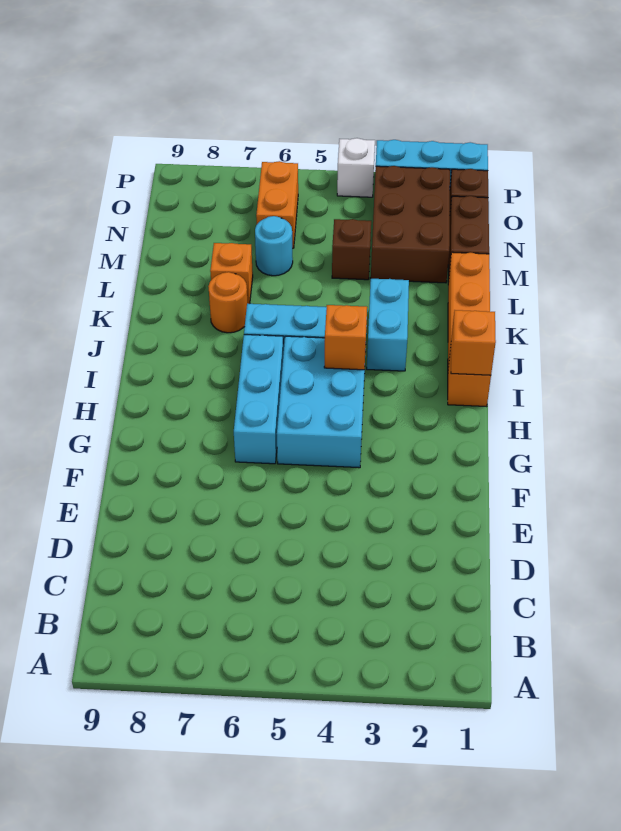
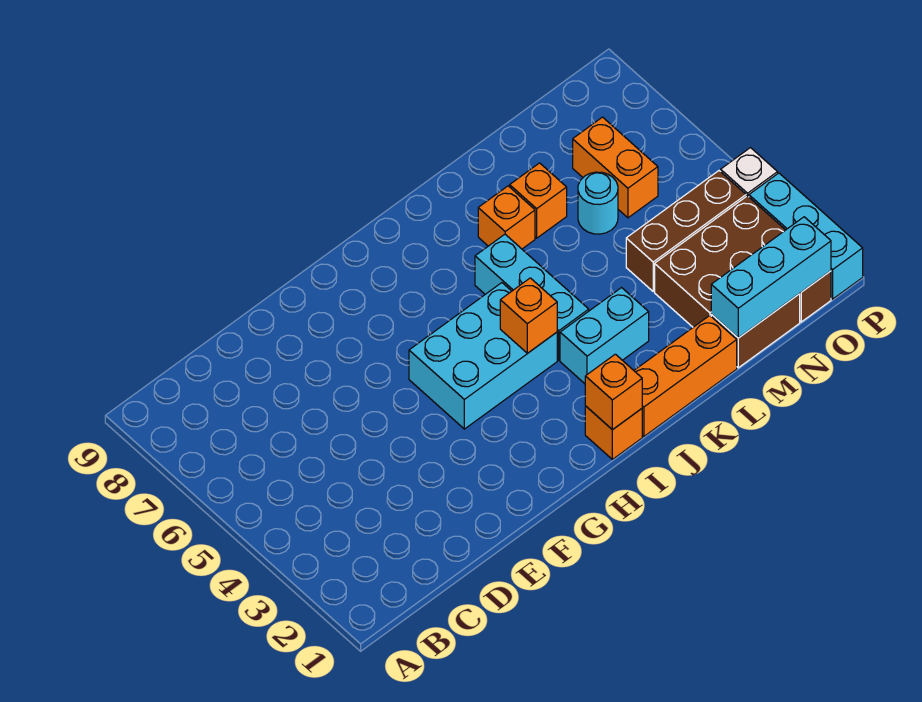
cyan brick G6:I6 level 1 -> cyan brick M1:O1 level 2
orange round brick K7 level 1 -> orange brick K7 level 1
brown brick M4 level 1 -> brown brick M4:O4 level 1
orange brick N6:O6 level 1 -> orange brick N6:N7 level 1

